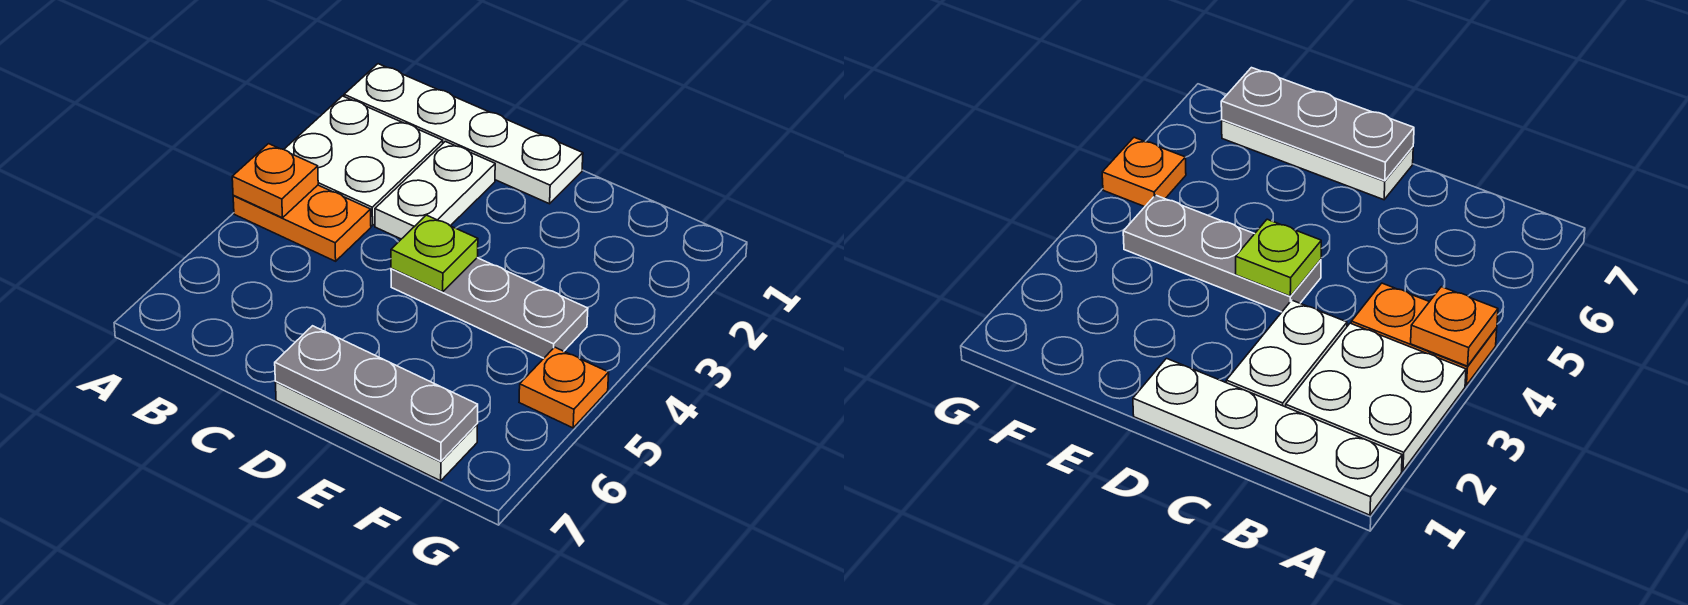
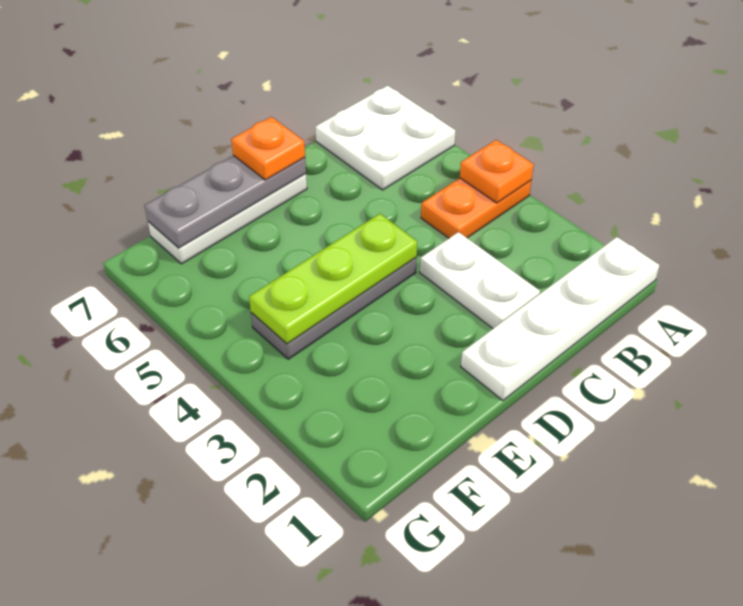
white plate A2:B3 level 1 -> white plate A6:B7 level 1
lime plate D4 level 2 -> lime plate D4:F4 level 2
orange plate G5 level 1 -> orange plate D7 level 3

